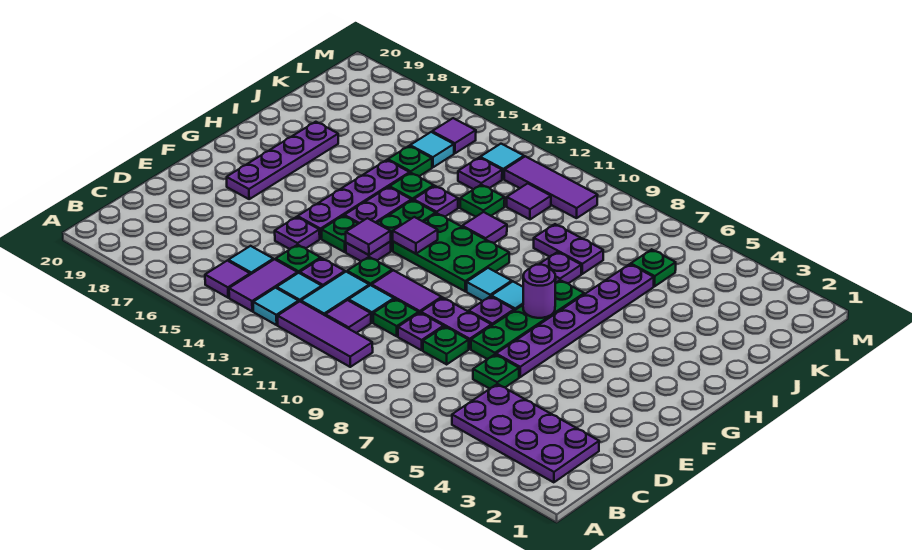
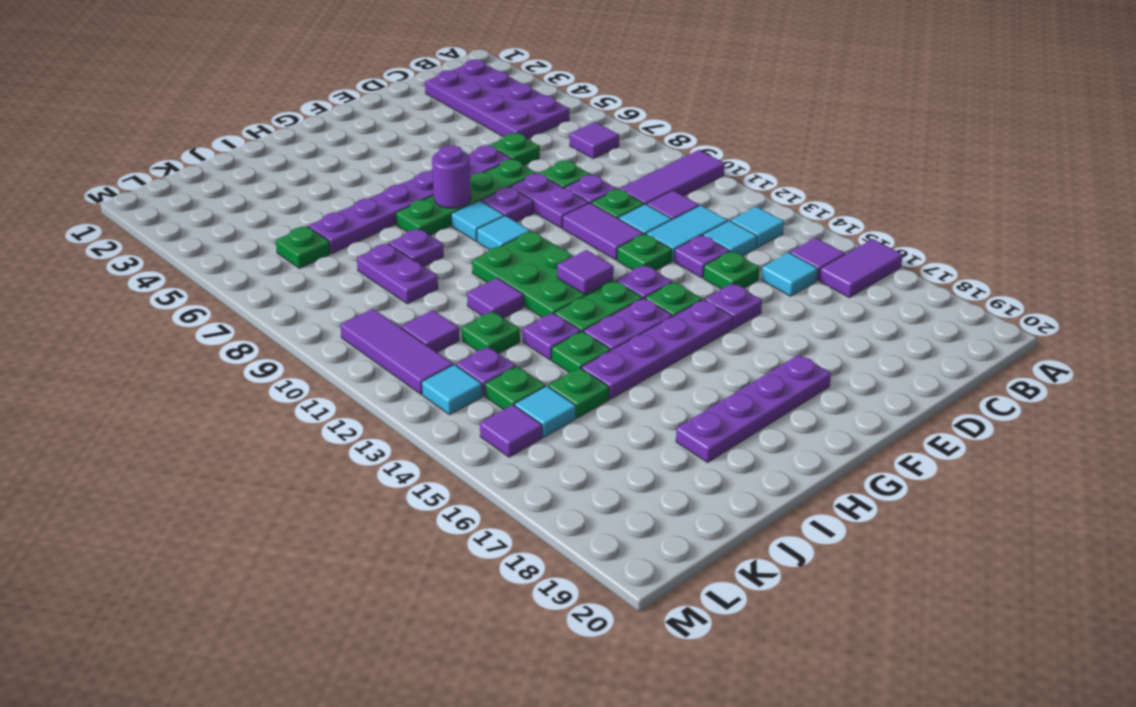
purple tile B10:B12 level 1 -> purple tile A10:C10 level 1
purple tile B14:C14 level 1 -> purple tile A16:B16 level 1
purple tile F13 level 2 -> purple tile B7 level 1
none -> green plate K14 level 1

